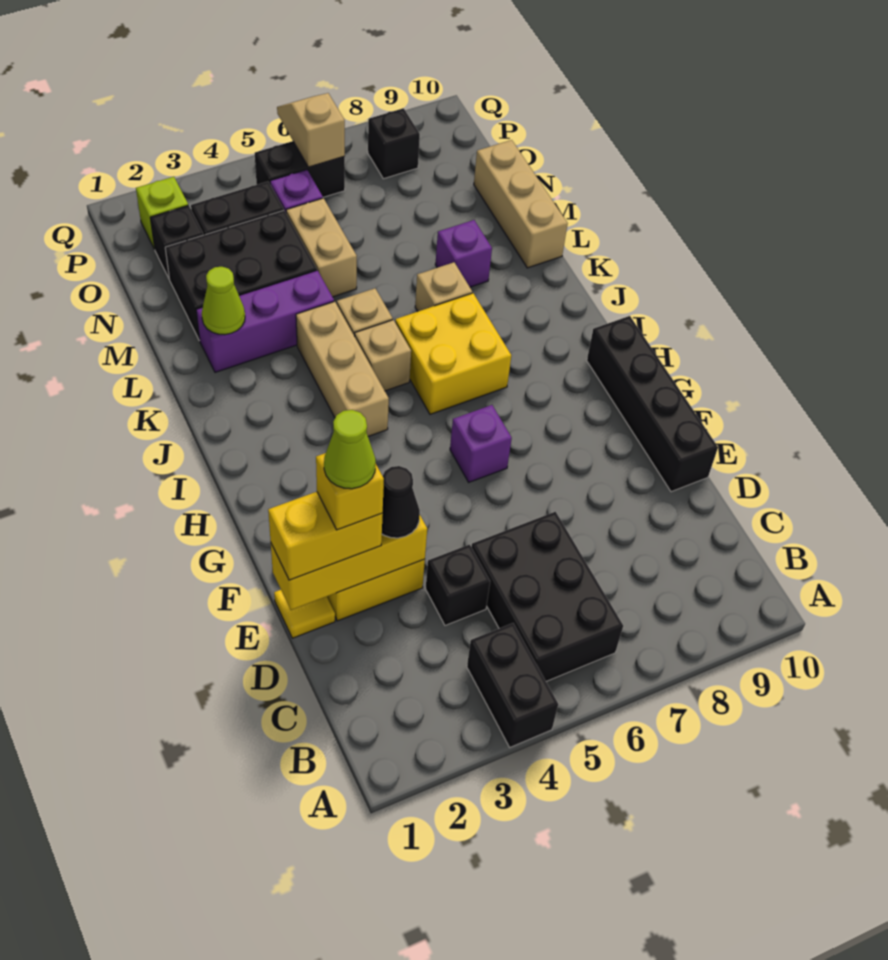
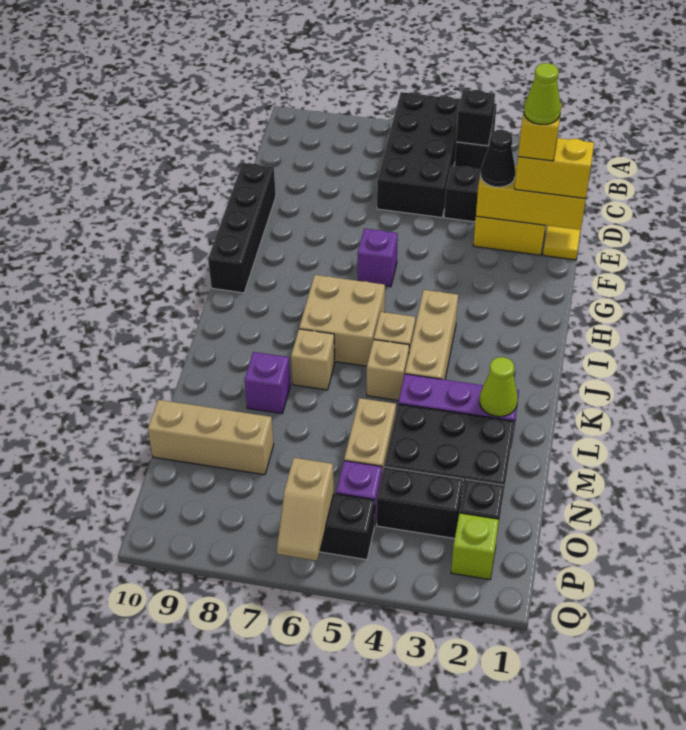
black brick B5:D6 level 1 -> black brick A5:D6 level 1
yellow brick I6:J7 level 1 -> tan brick I6:J7 level 1
tan brick L10:N10 level 1 -> tan brick N8:N10 level 1
black brick P8 level 1 -> black brick B4 level 2

